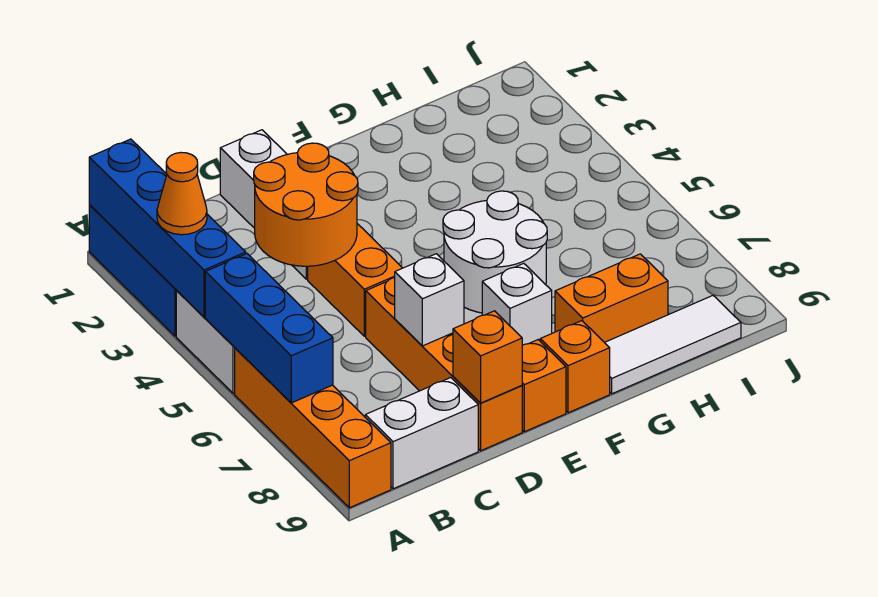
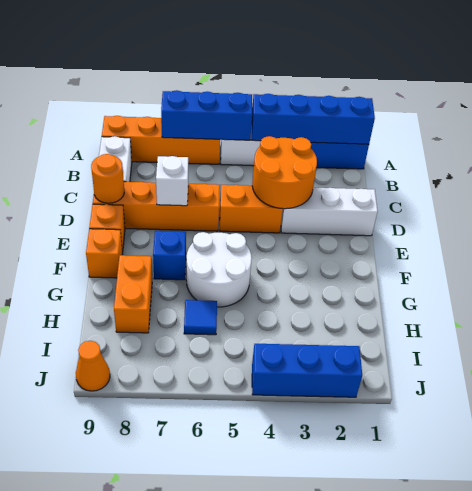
orange cone A3 level 3 -> orange cone J9 level 1
orange brick D9 level 2 -> orange round brick D9 level 2
white brick F7 level 1 -> blue brick F7 level 1
white tile G9:I9 level 1 -> none
none -> blue tile H6 level 1
none -> blue brick J2:J4 level 1

